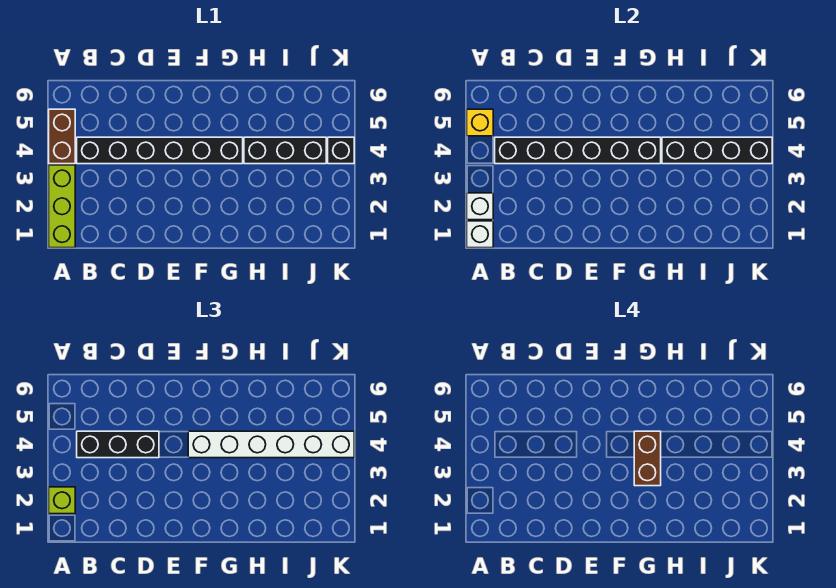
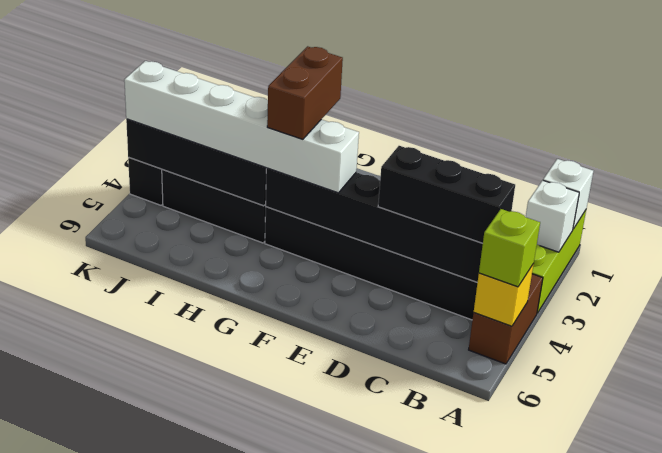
lime brick A2 level 3 -> lime brick A5 level 3

